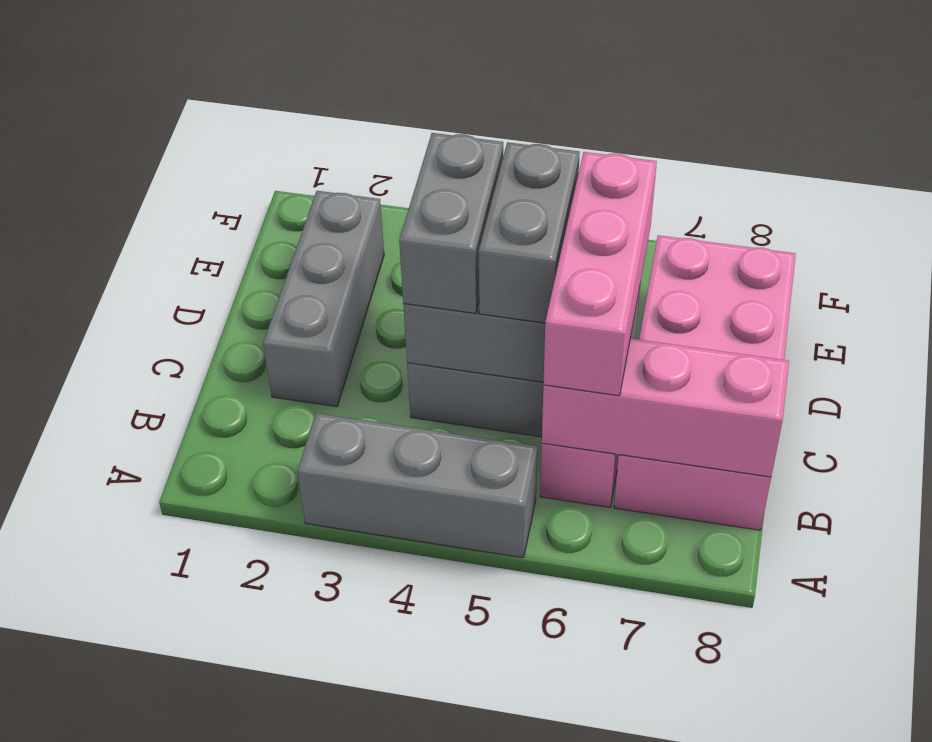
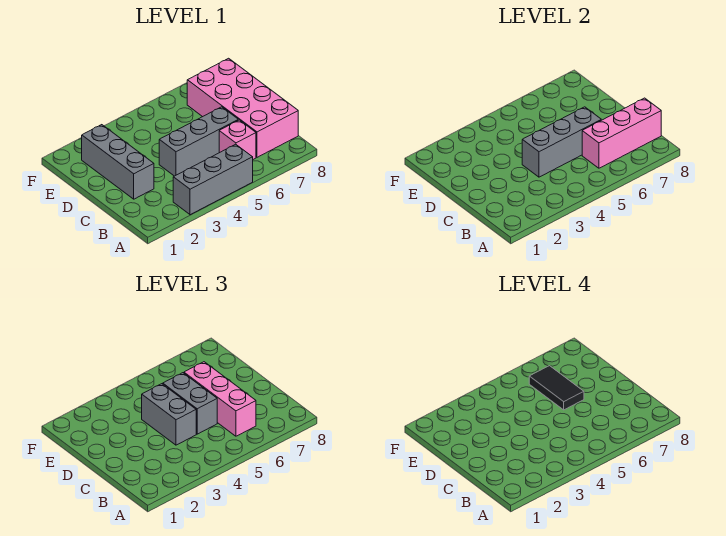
none -> black tile D6:E6 level 4

